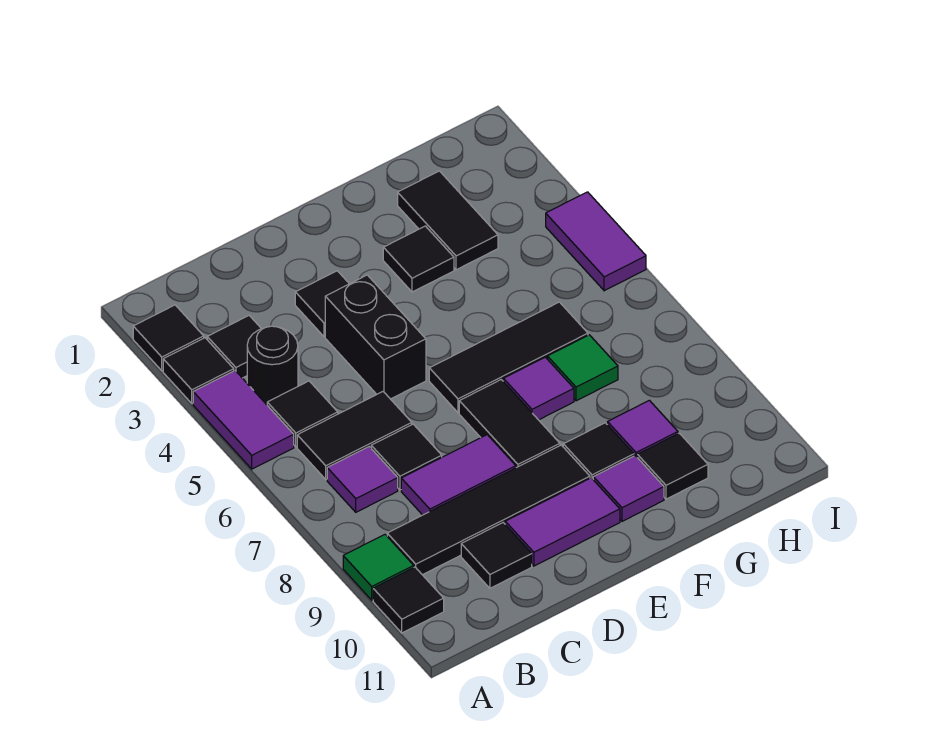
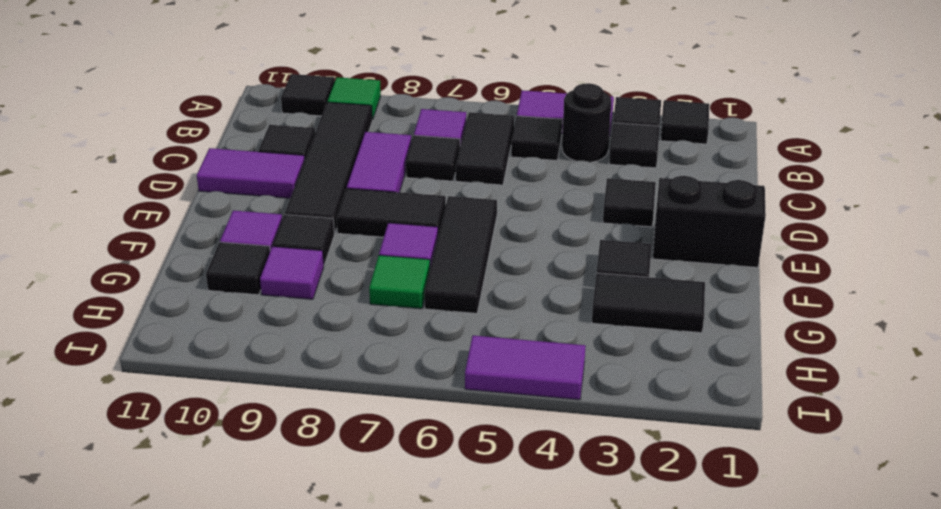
black brick D4:D5 level 1 -> black brick E1:E2 level 1
purple tile D10:E10 level 1 -> purple tile D10:D11 level 1

